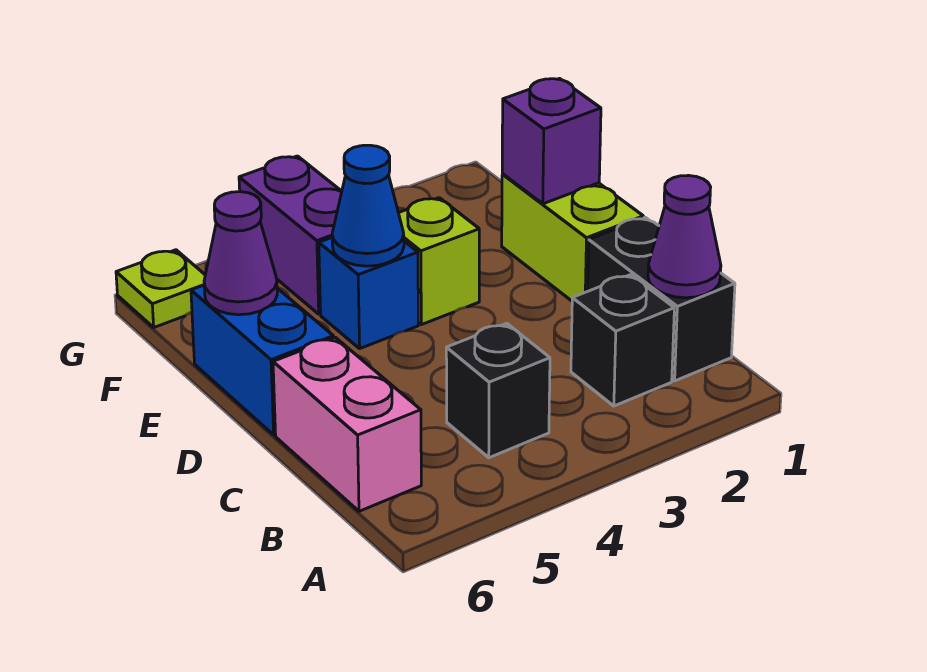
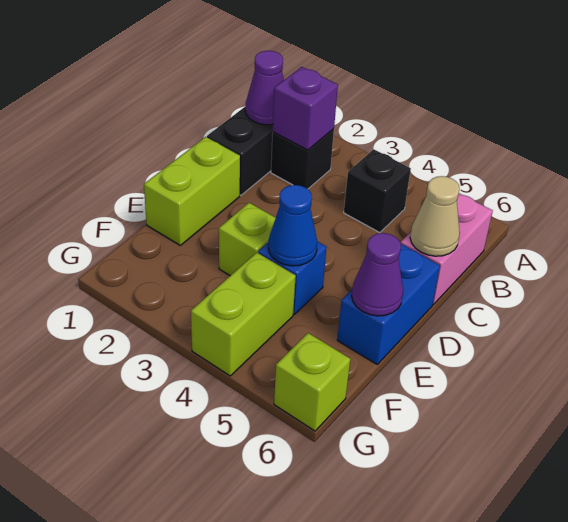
none -> tan cone C6 level 2
purple brick E1 level 2 -> purple brick B2 level 2
purple brick F4:G4 level 1 -> lime brick F4:G4 level 1
lime plate G6 level 1 -> lime brick G6 level 1

